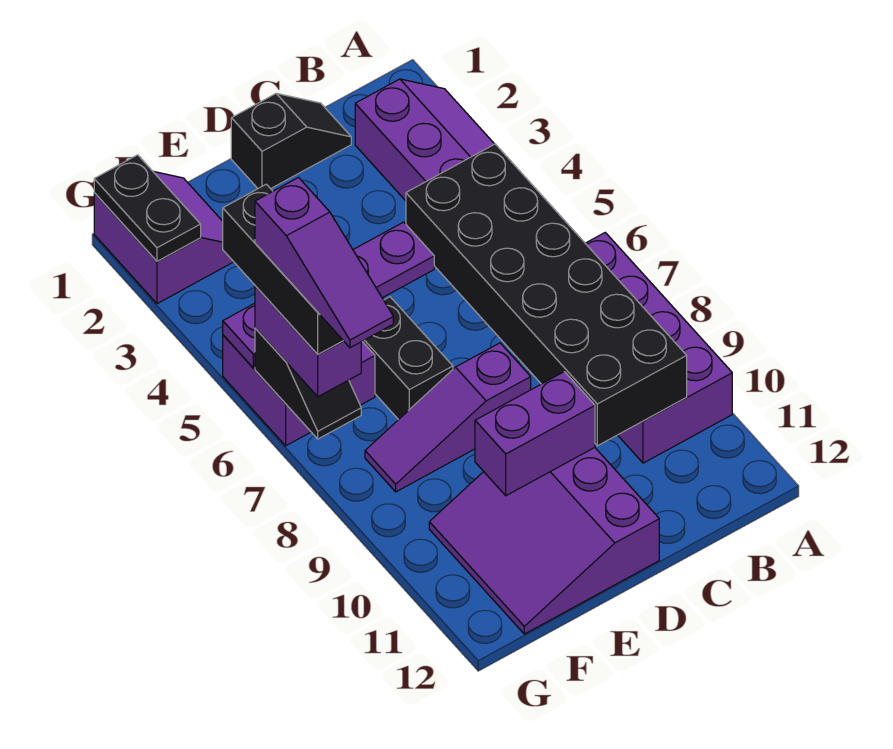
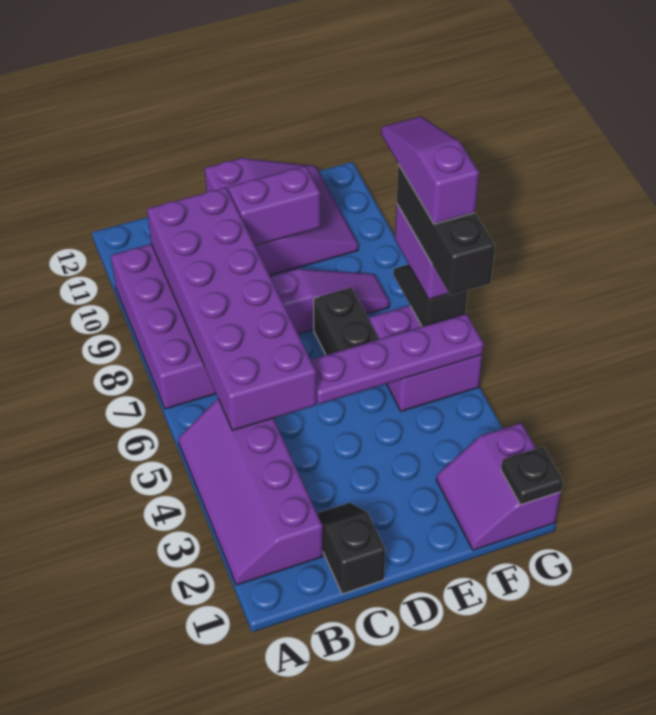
black brick B5:C10 level 2 -> purple brick B5:C10 level 2
black slope C1:D1 level 1 top D -> black slope C1:C2 level 1 top 1
black plate G1:G2 level 2 -> black plate G1 level 2

